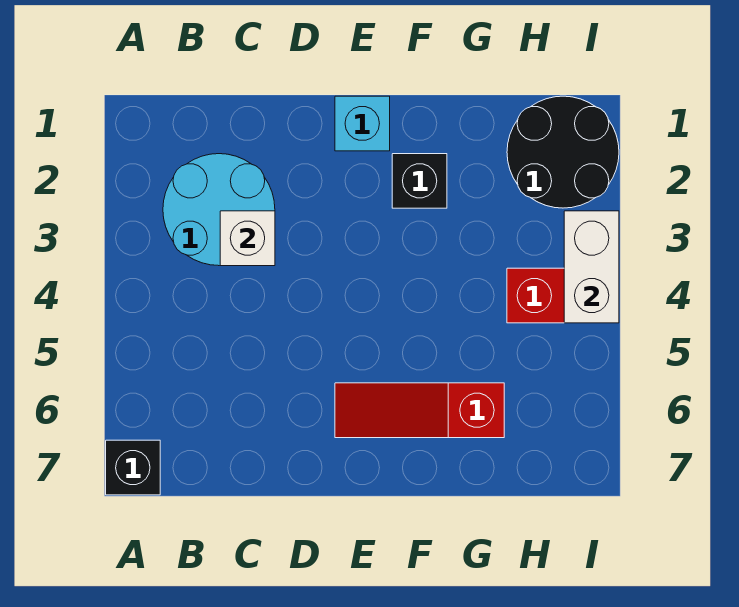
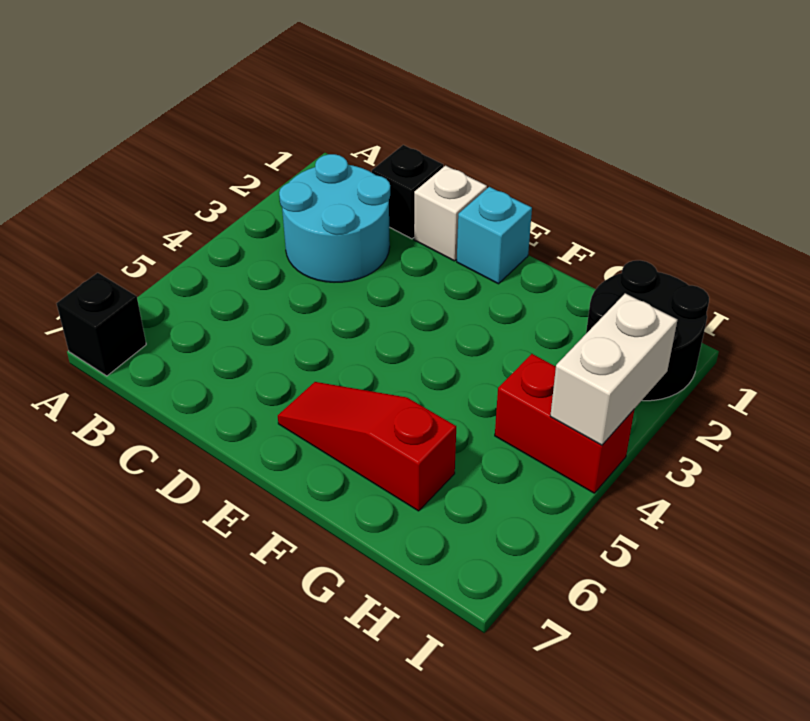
white brick C3 level 2 -> white brick D1 level 1
black brick F2 level 1 -> black brick C1 level 1

